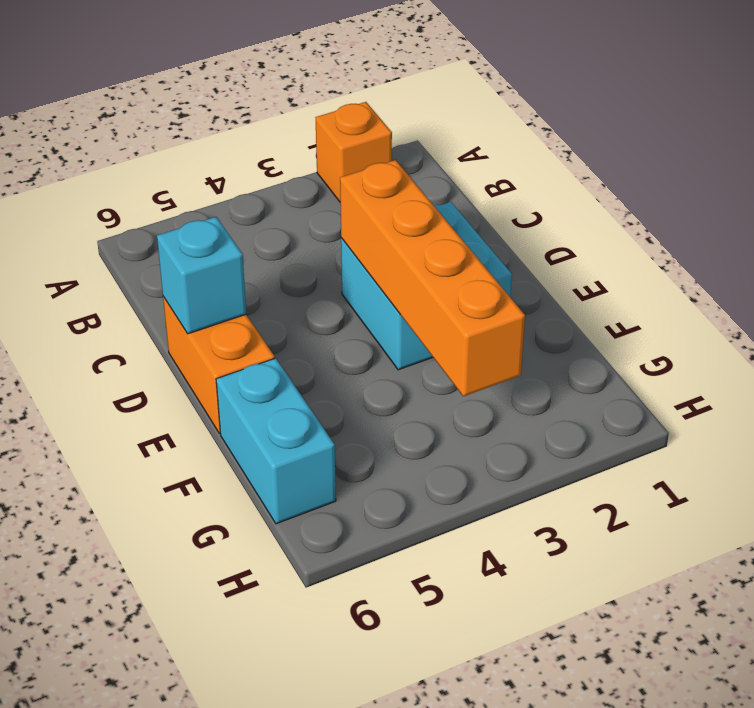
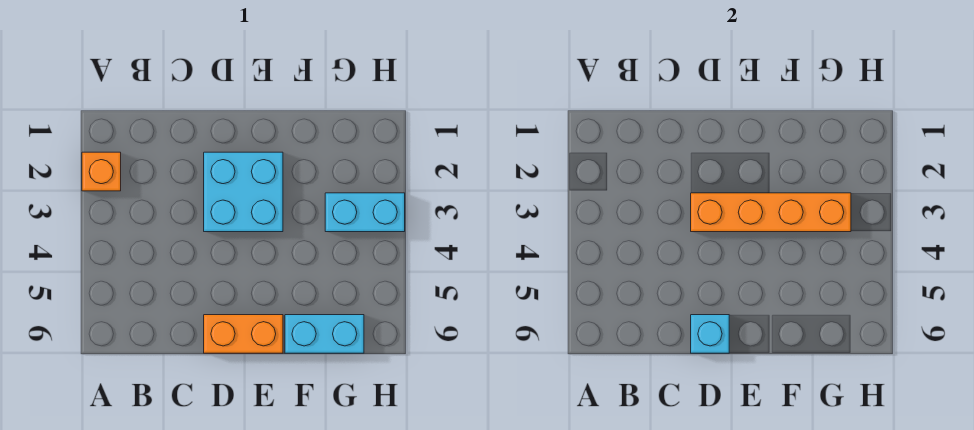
none -> cyan brick G3:H3 level 1

